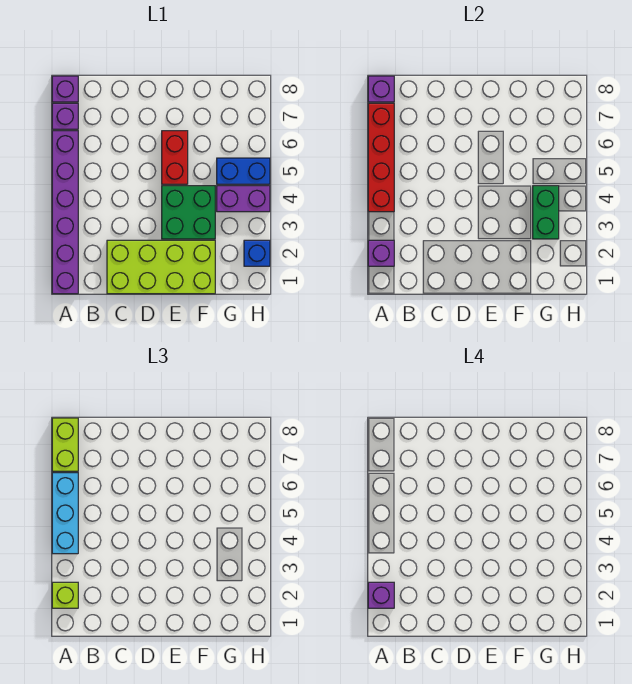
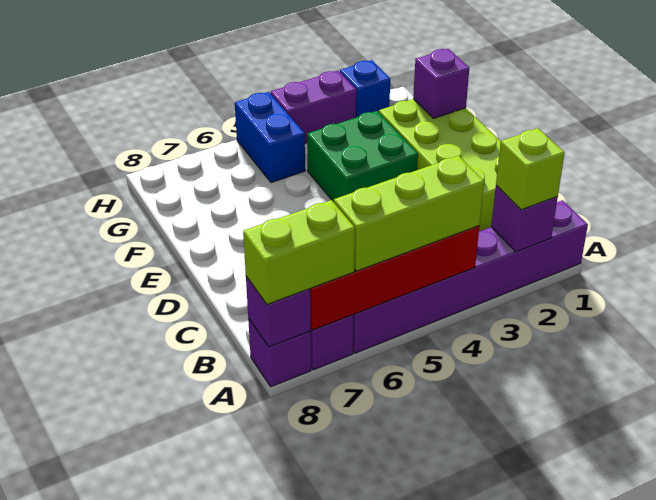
purple brick A2 level 4 -> purple brick F1 level 2
cyan brick A4:A6 level 3 -> lime brick A4:A6 level 3
red brick E5:E6 level 1 -> none
green brick G3:G4 level 2 -> none
purple brick G4:H4 level 1 -> purple brick H3:H4 level 1

